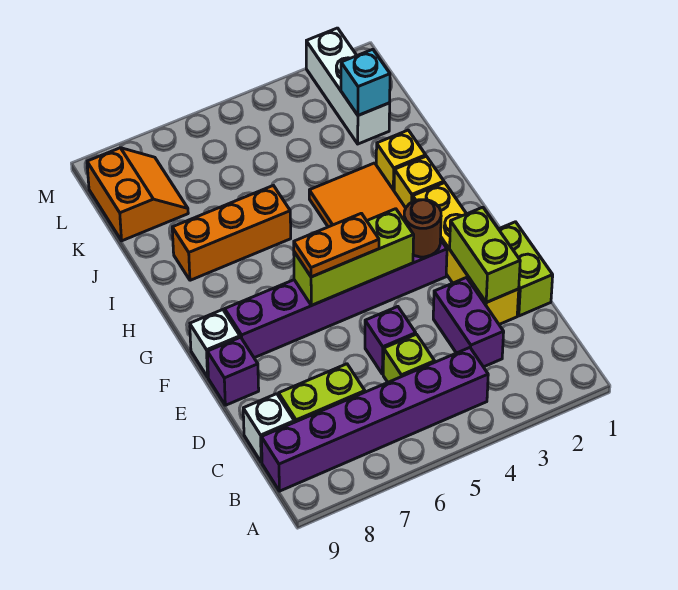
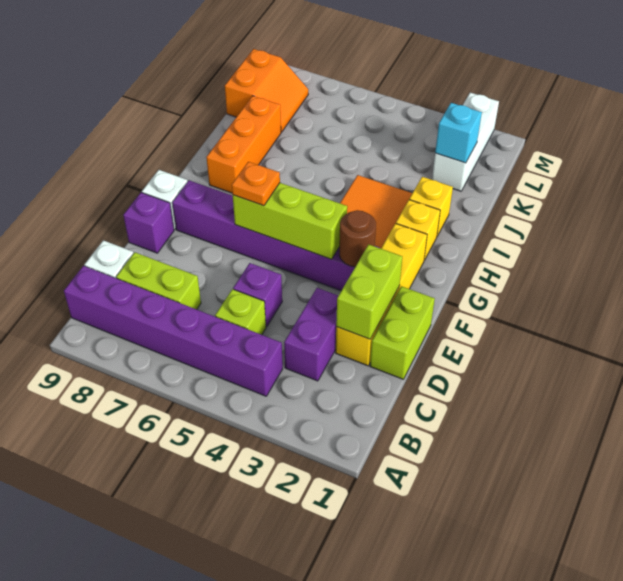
orange plate F5:F6 level 3 -> orange plate F6 level 3
orange brick I6:I8 level 1 -> orange brick H8:J8 level 1

